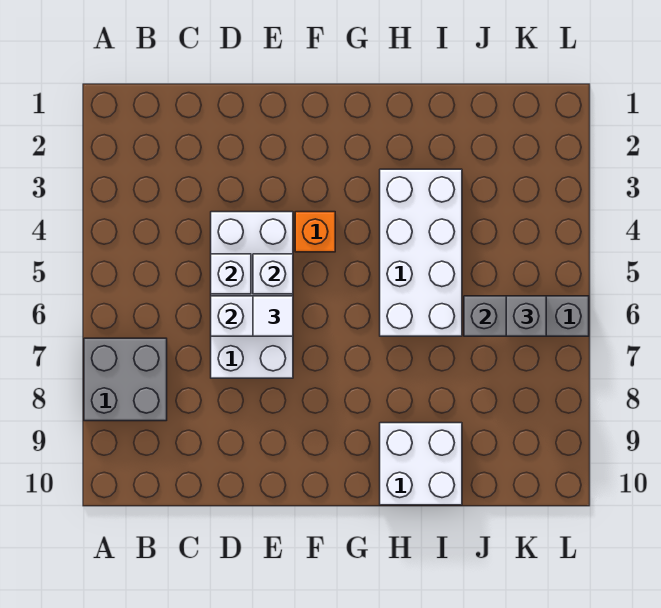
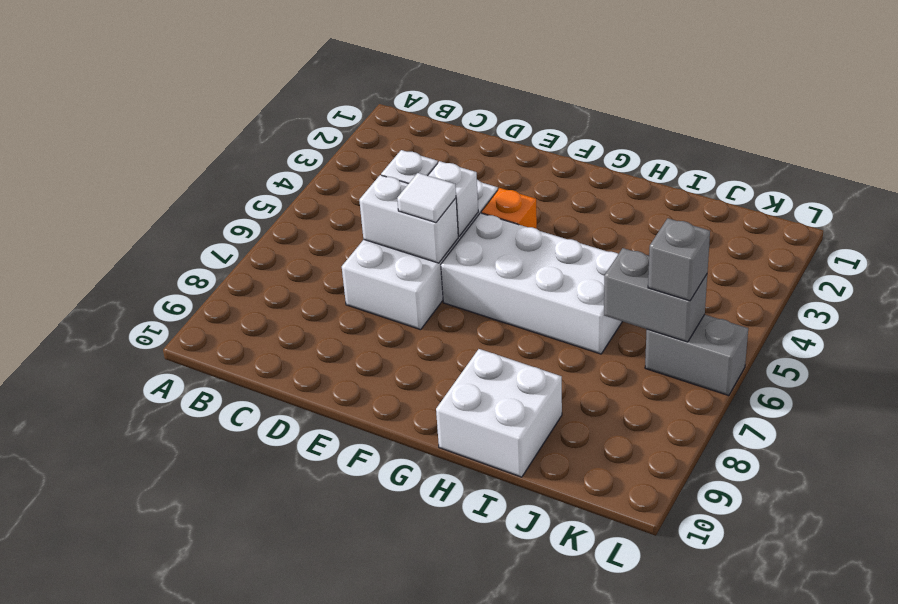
grey brick A7:B8 level 1 -> none
white brick H3:I6 level 1 -> white brick F5:I6 level 1

